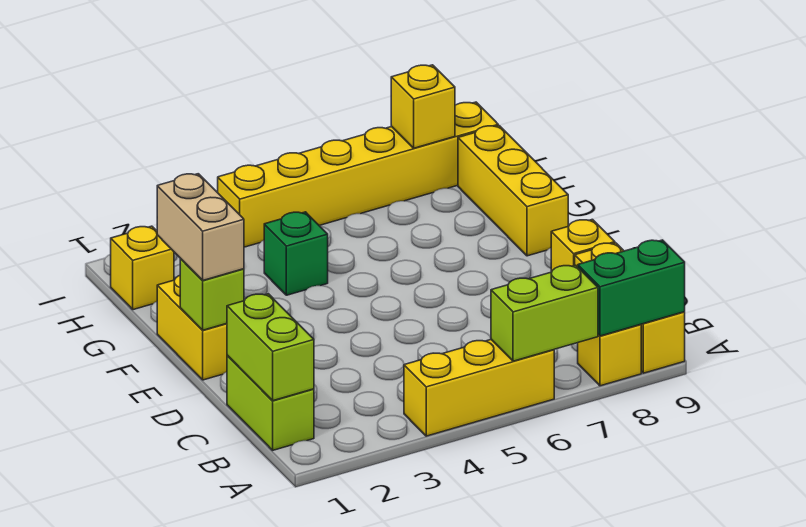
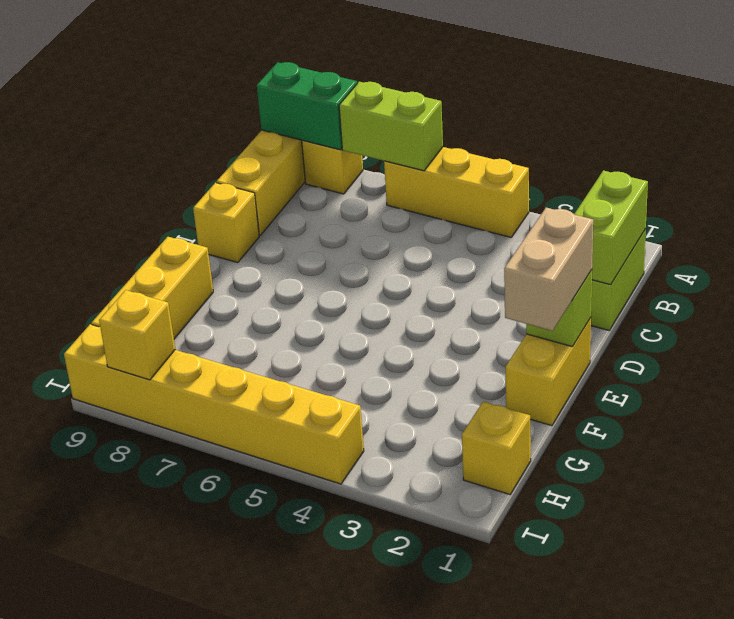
green brick G4 level 1 -> none

